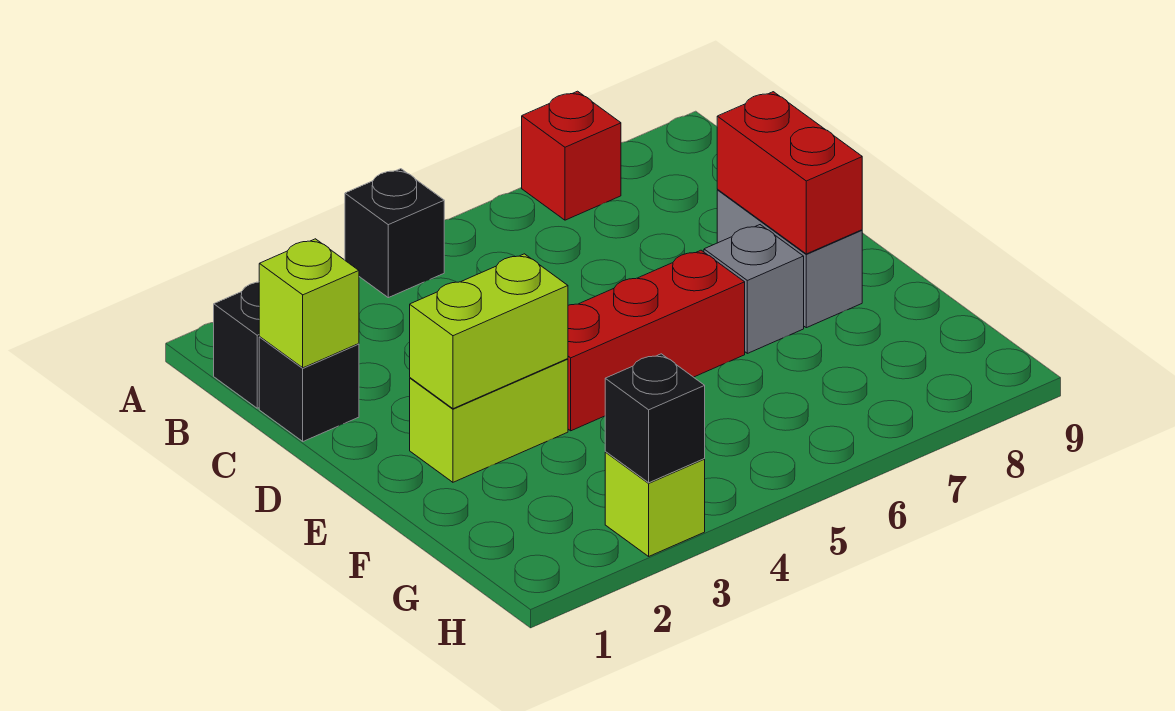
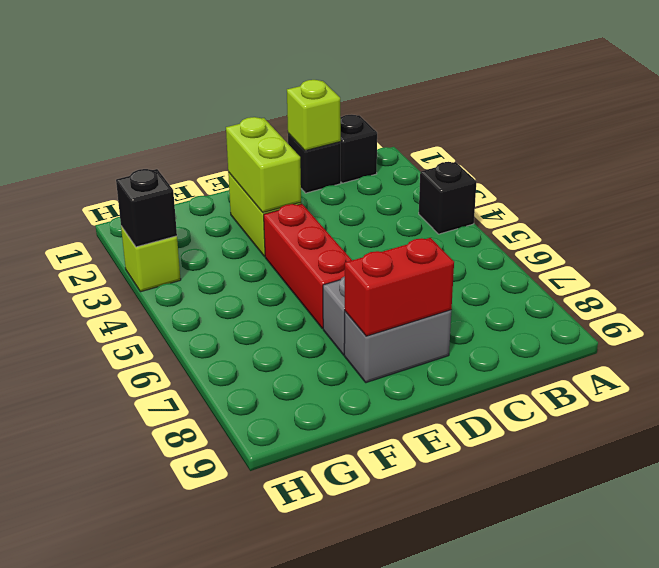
red brick A7 level 1 -> none

